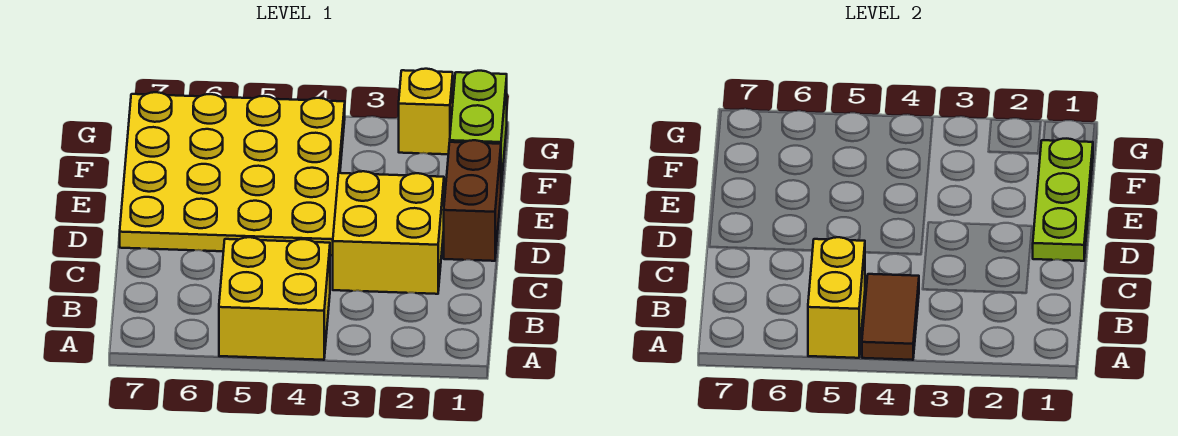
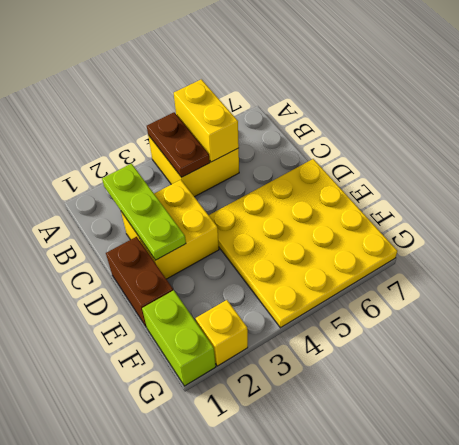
brown tile A4:B4 level 2 -> brown plate A4:B4 level 2
lime plate D1:F1 level 2 -> lime plate B2:D2 level 2

